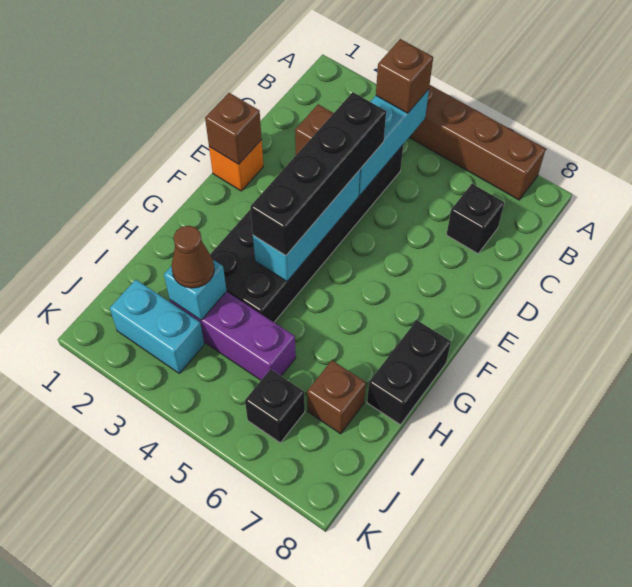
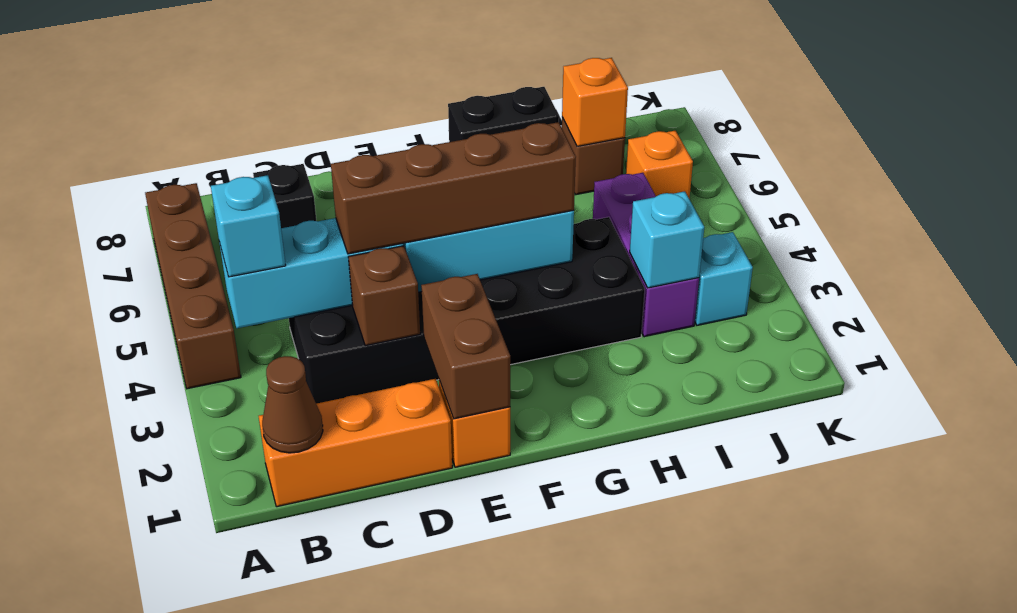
none -> orange brick B1:D1 level 1
brown brick B4 level 3 -> cyan brick B4 level 3
black brick D4:G4 level 3 -> brown brick D4:G4 level 3
brown brick E1 level 2 -> brown brick E1:E2 level 2
brown cone I3 level 3 -> brown cone B1 level 2
none -> orange brick I7 level 2
cyan brick J2:J3 level 1 -> cyan brick J3 level 1
black brick J6 level 1 -> orange brick J6 level 1

